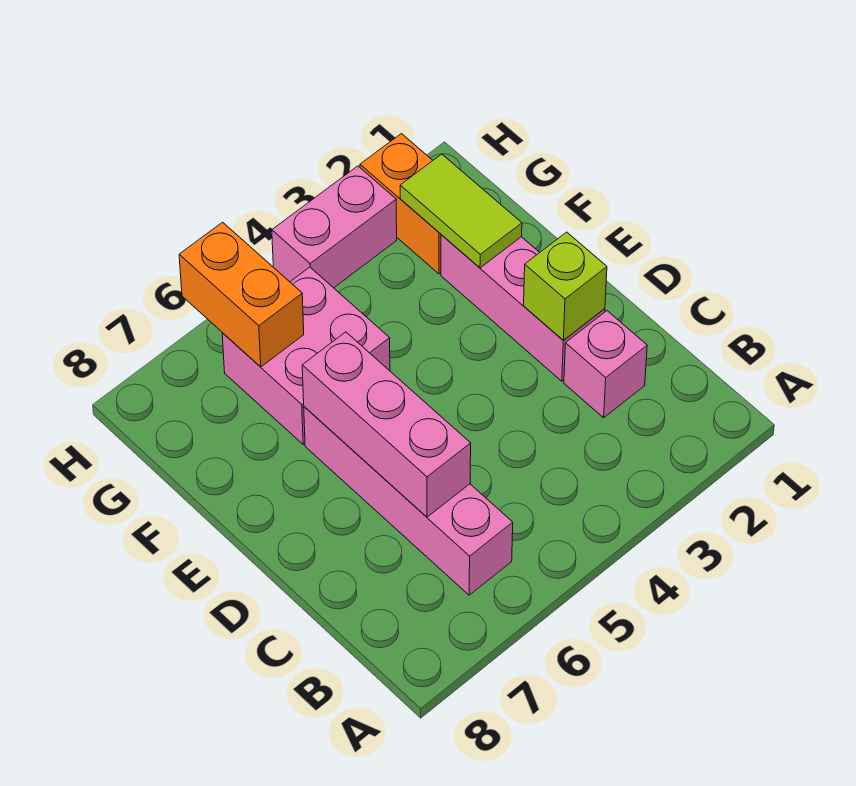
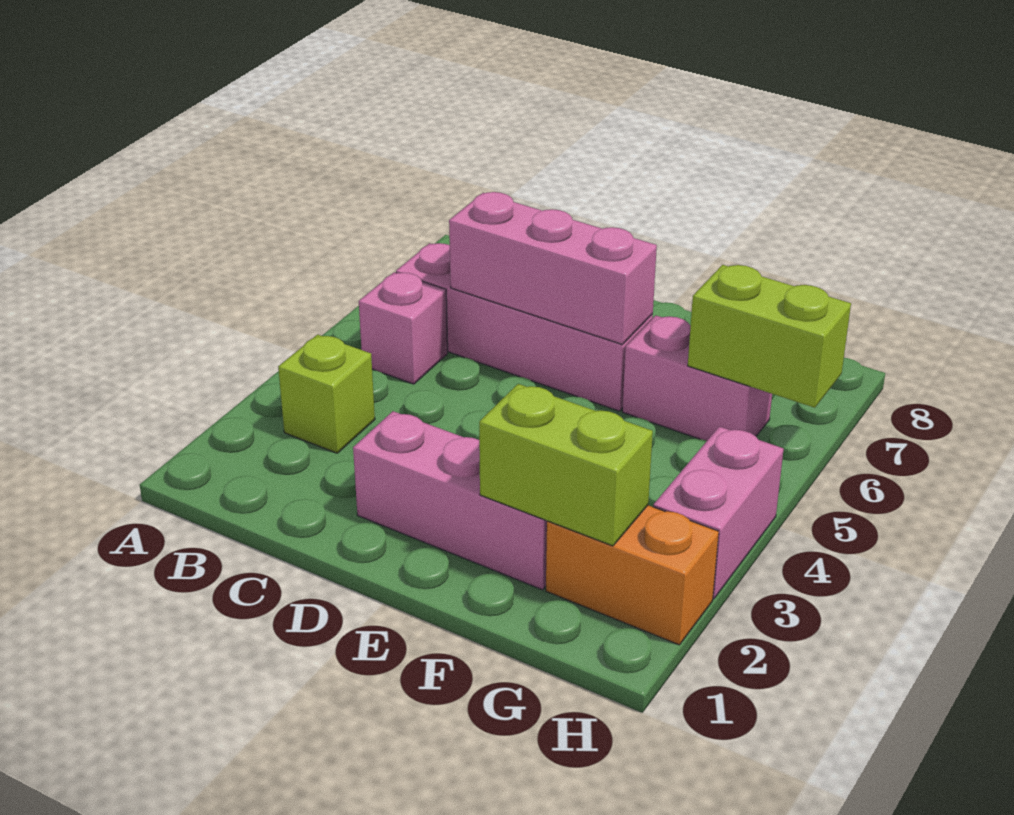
pink brick C2 level 1 -> pink brick B5 level 1
lime brick D2 level 2 -> lime brick B3 level 1
lime tile F2:G2 level 2 -> lime brick F2:G2 level 2
pink brick F5:G6 level 1 -> pink brick F6:G6 level 1
orange brick G6:H6 level 2 -> lime brick G6:H6 level 2

